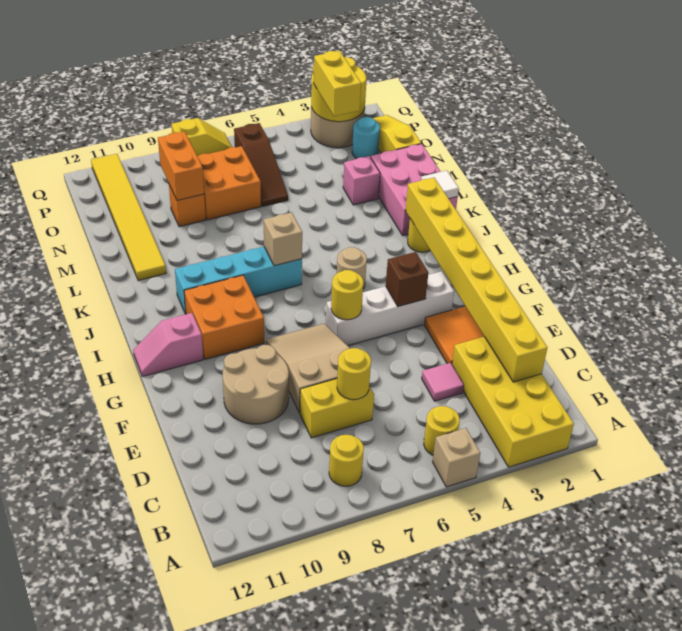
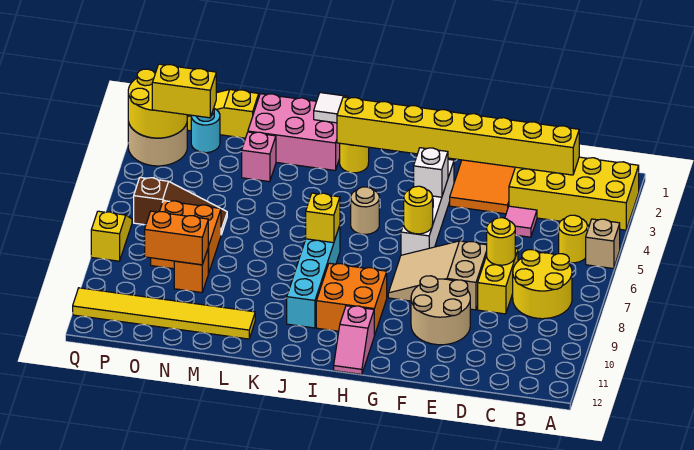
yellow round brick B8 level 1 -> yellow round brick B7:C8 level 1
brown brick G4 level 2 -> white brick G4 level 2
tan brick J7 level 2 -> yellow brick J7 level 2

